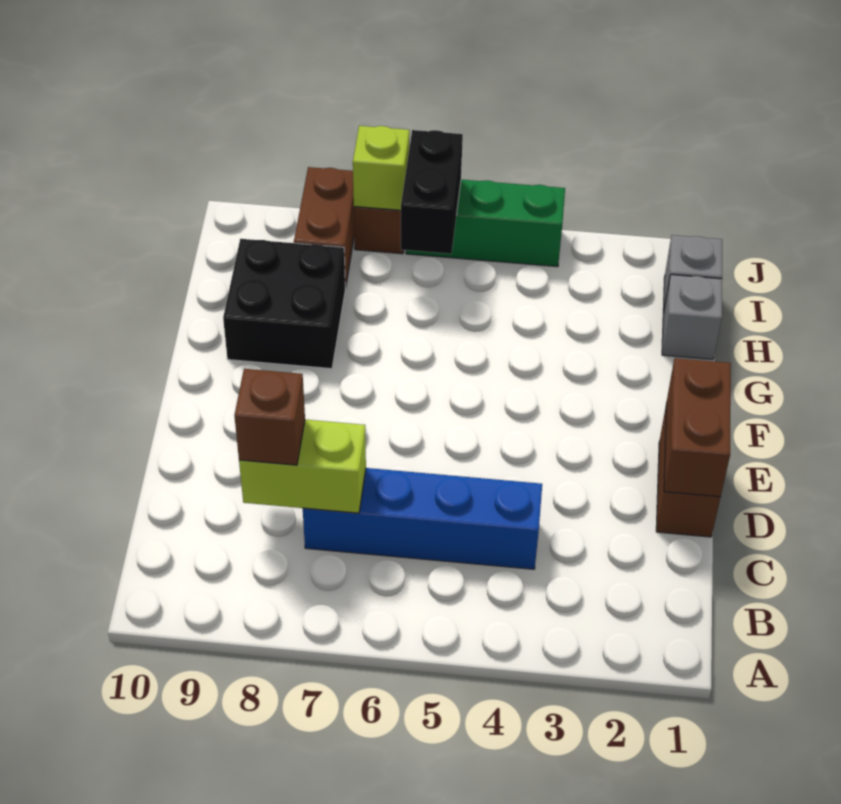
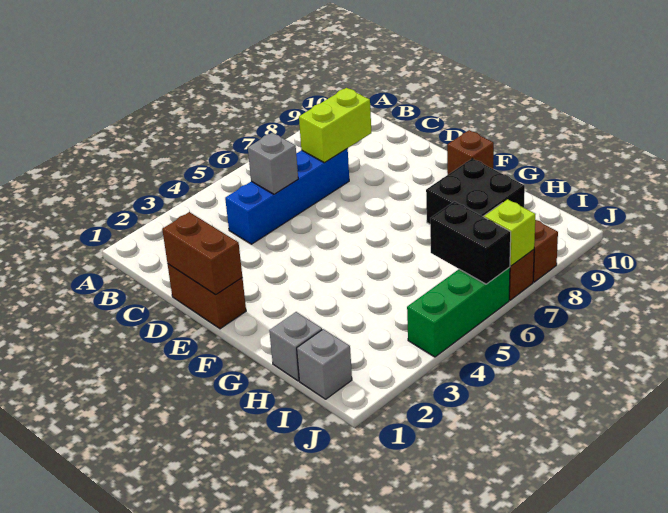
none -> grey brick C5 level 2
brown brick C8 level 3 -> brown brick F10 level 1

